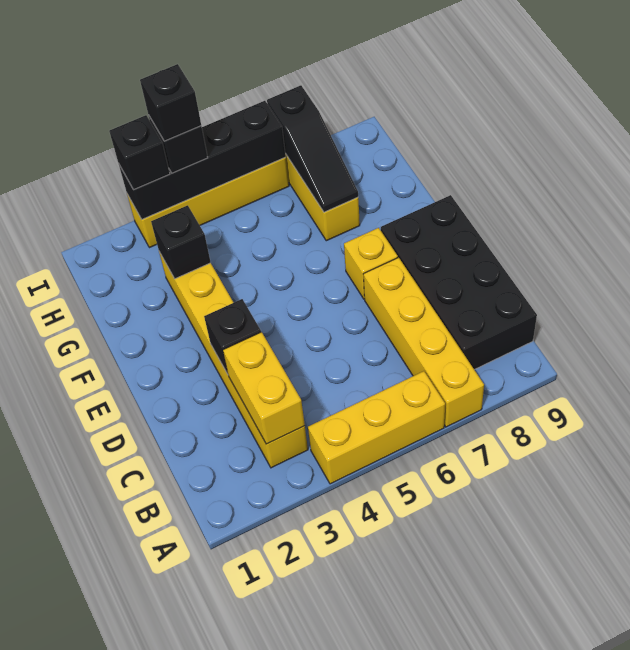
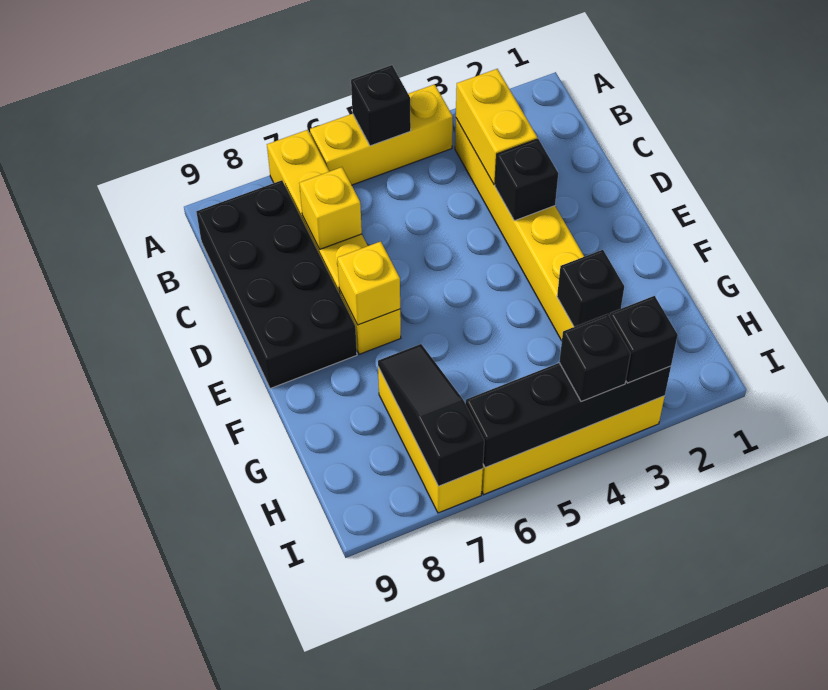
none -> yellow brick C7 level 2
none -> yellow brick E7 level 2
black brick I4 level 4 -> black brick A5 level 2

